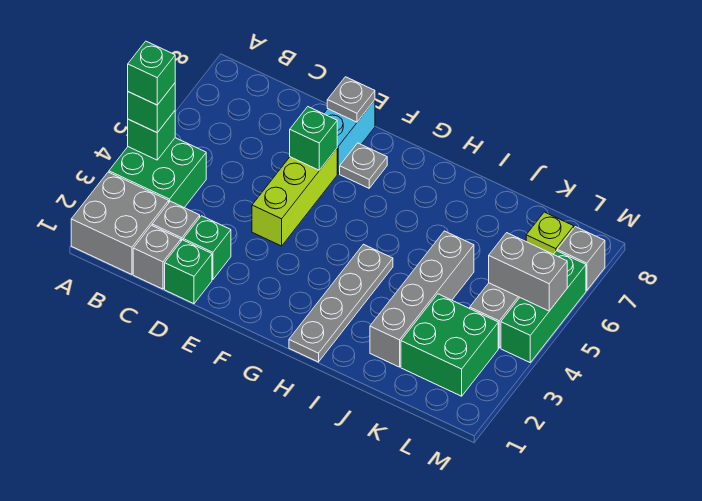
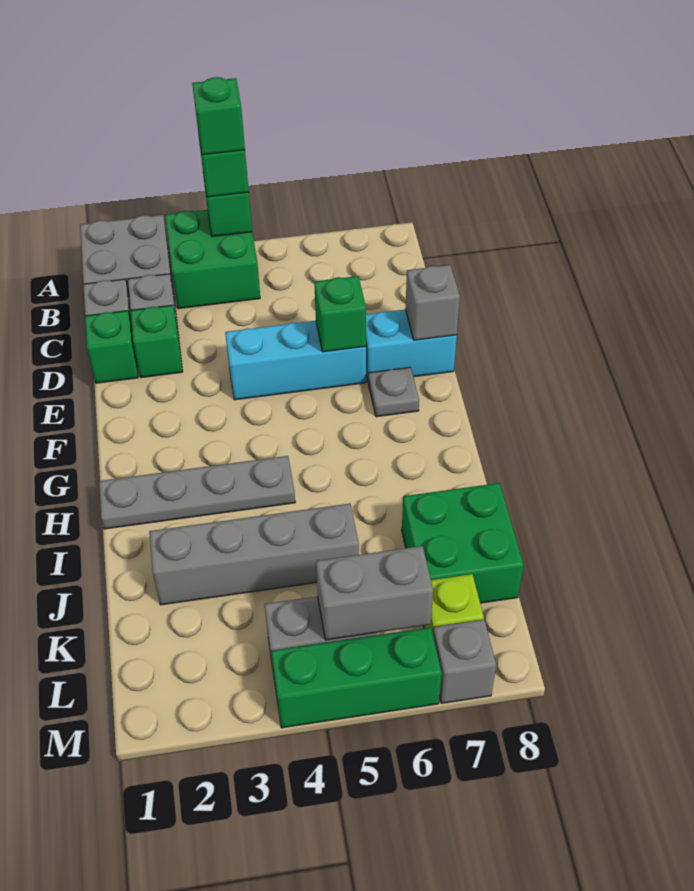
lime brick E4:E6 level 1 -> cyan brick E4:E6 level 1
grey plate E8 level 2 -> grey brick E8 level 2
green brick K2:L3 level 1 -> green brick J7:K8 level 1
grey brick L5:M5 level 2 -> grey brick L5:L6 level 2

